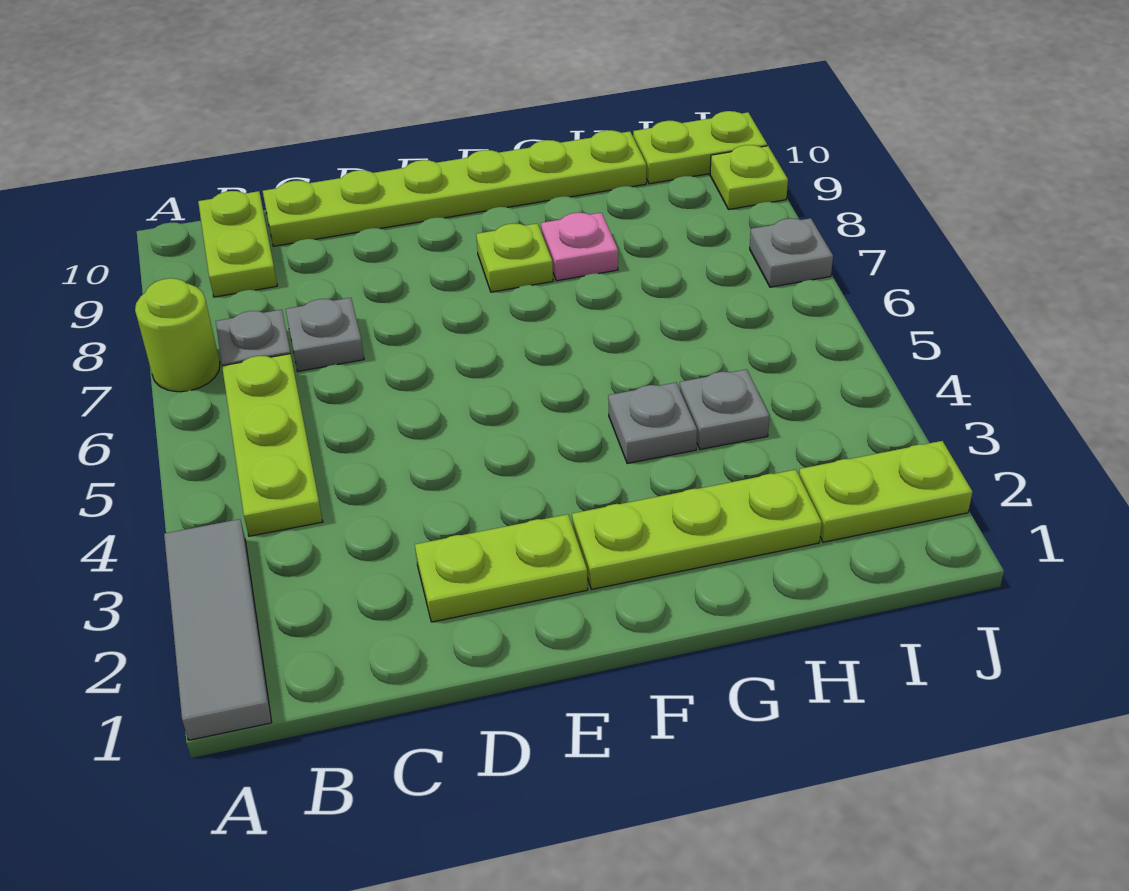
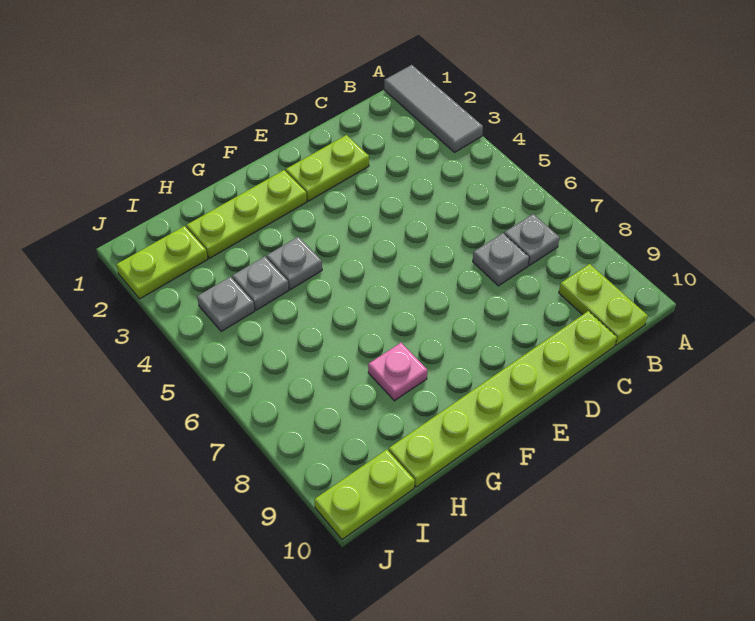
lime round brick A7 level 1 -> none
lime plate B4:B6 level 1 -> none
lime plate F8 level 1 -> none
grey plate J7 level 1 -> grey plate I4 level 1
lime plate J9 level 1 -> none

